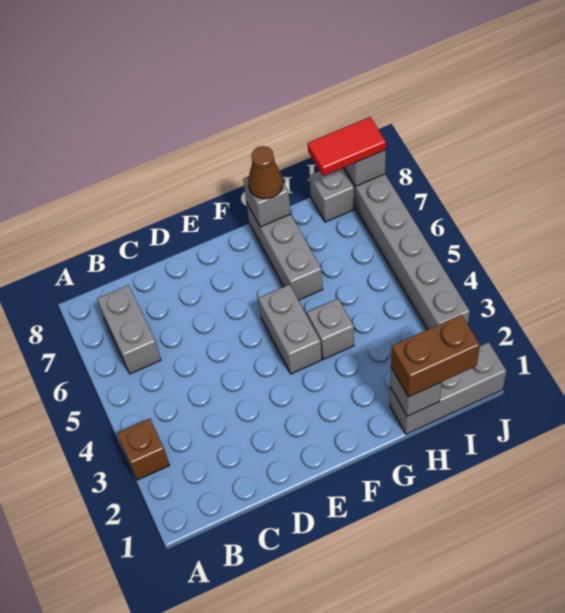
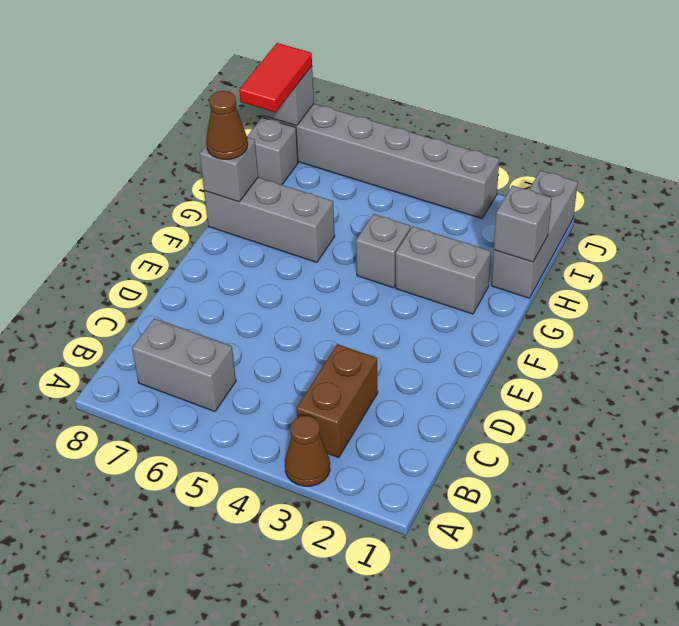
brown brick A3 level 1 -> brown cone A3 level 1
grey brick F4:F5 level 1 -> grey brick G2:G3 level 1
brown brick H1:I1 level 3 -> brown brick B3:C3 level 1

